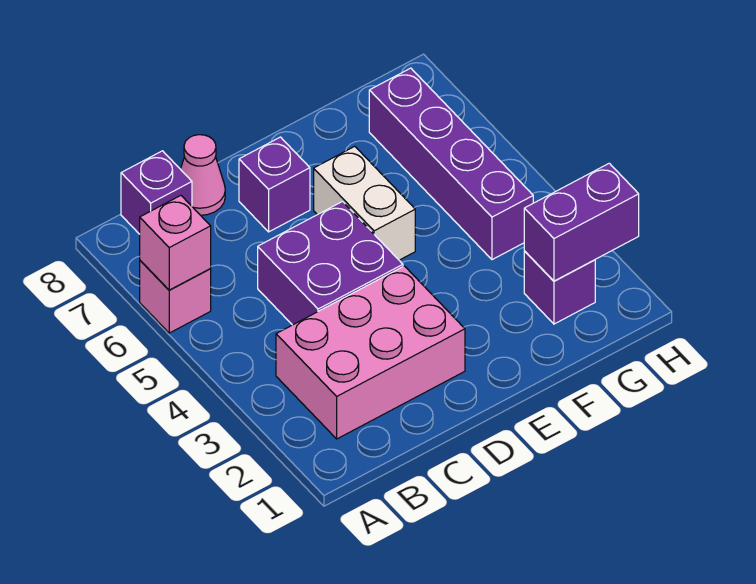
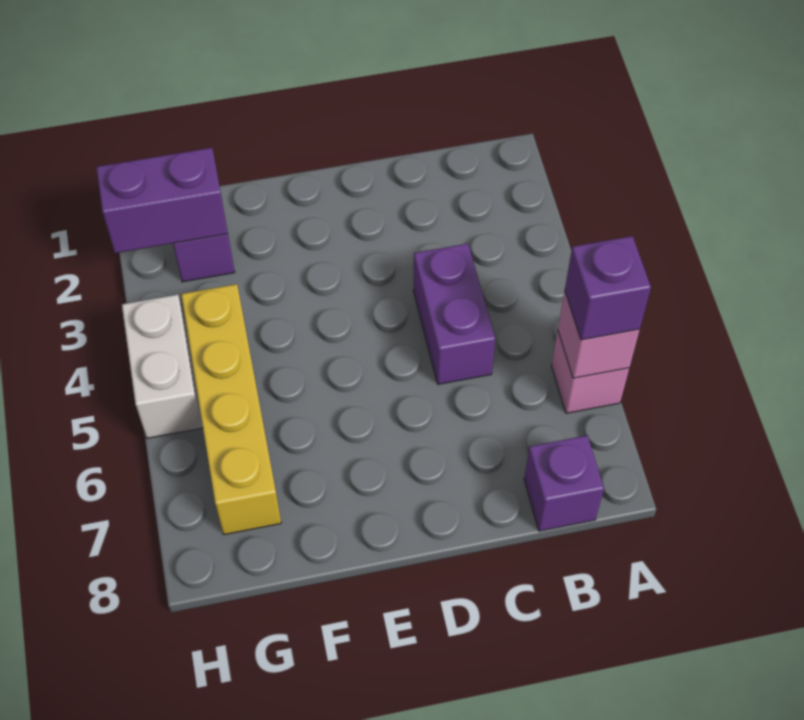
pink brick B2:D3 level 1 -> none
purple brick C4:D5 level 1 -> purple brick C4:C5 level 1
pink cone C8 level 1 -> none
purple brick D7 level 1 -> purple brick A6 level 3
white brick E5:E6 level 1 -> white brick H4:H5 level 1
purple brick G4:G7 level 1 -> yellow brick G4:G7 level 1

